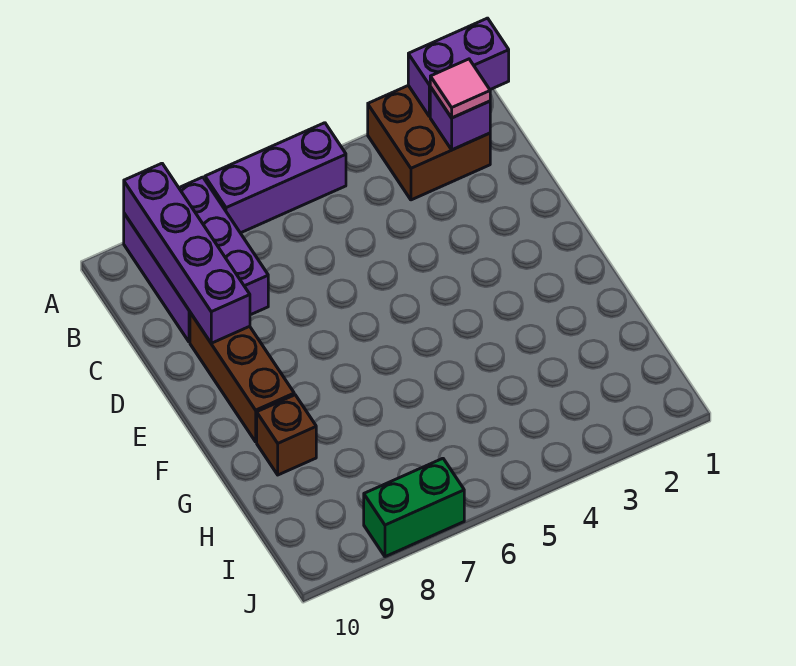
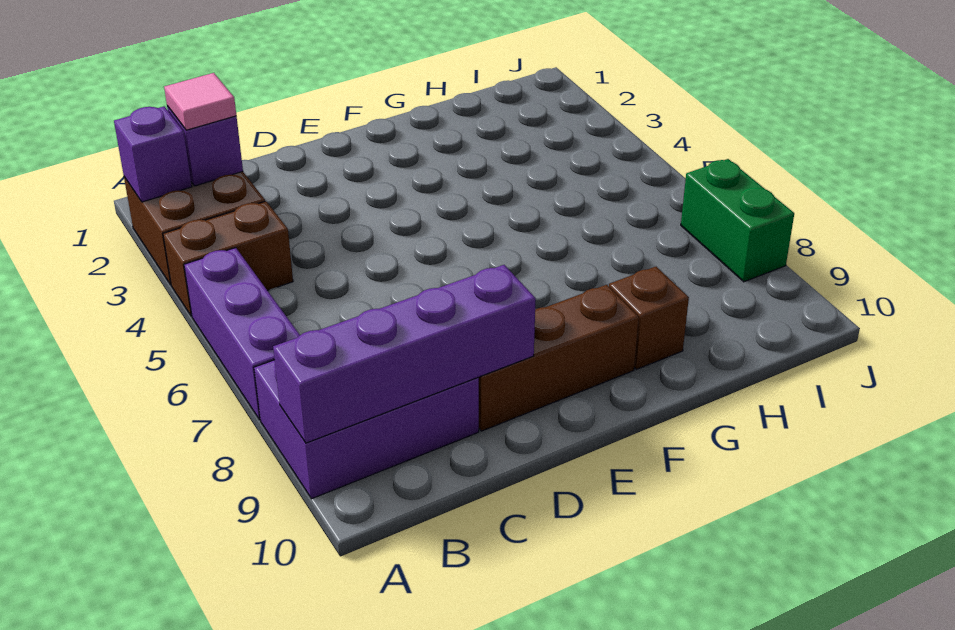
purple brick A1:A2 level 2 -> purple brick A2 level 2
none -> brown brick A4:B4 level 1

